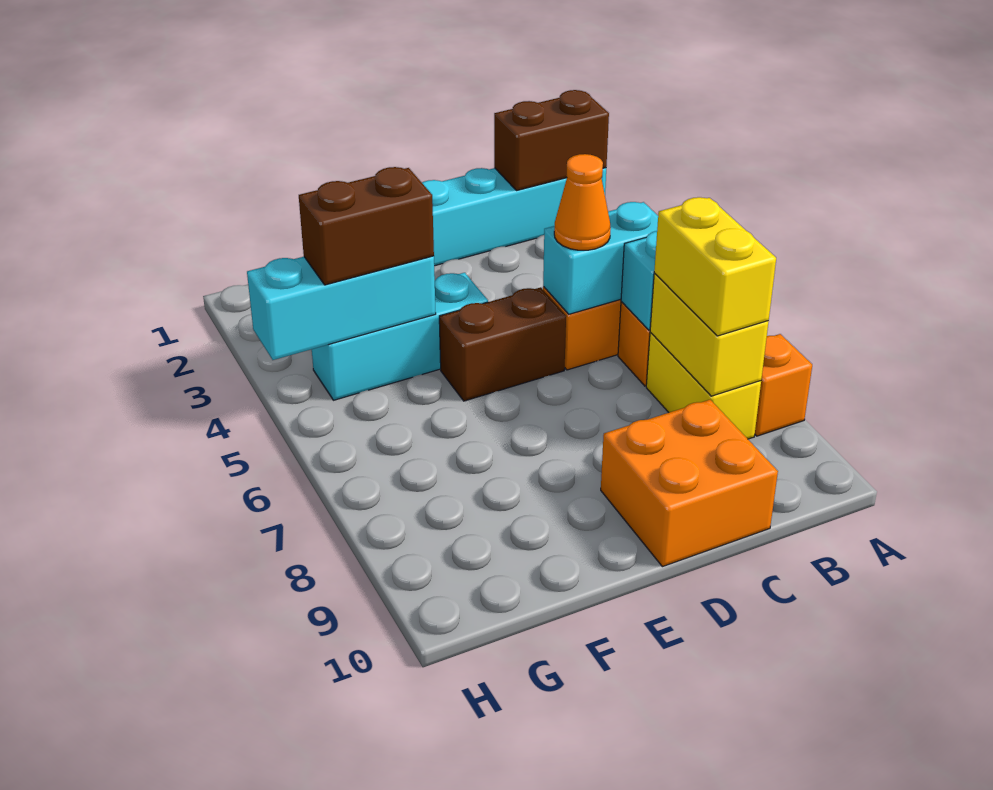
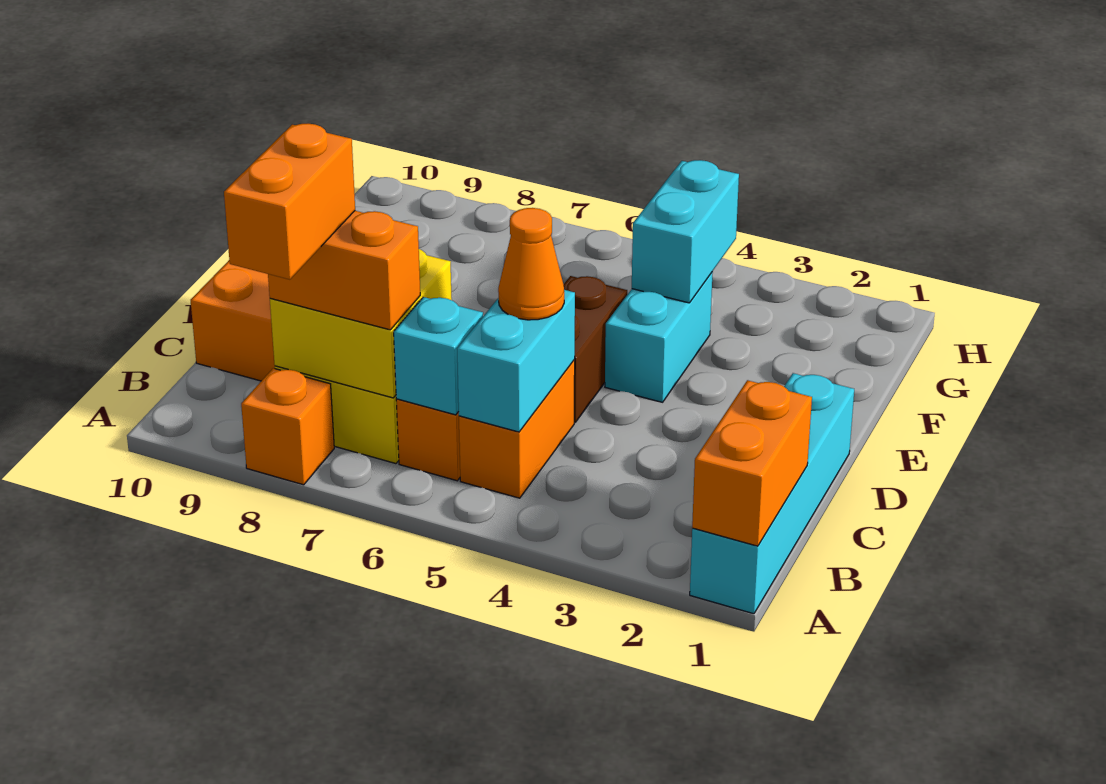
brown brick A1:B1 level 2 -> orange brick A1:B1 level 2
none -> orange brick A8:B8 level 4
yellow brick B7:B8 level 2 -> yellow brick B7:C8 level 2
yellow brick B7:B8 level 3 -> orange brick B7:B8 level 3
cyan brick E4:G4 level 1 -> cyan brick E4:F4 level 1
cyan brick F4:H4 level 2 -> cyan brick F4:G4 level 2
brown brick F4:G4 level 3 -> none

